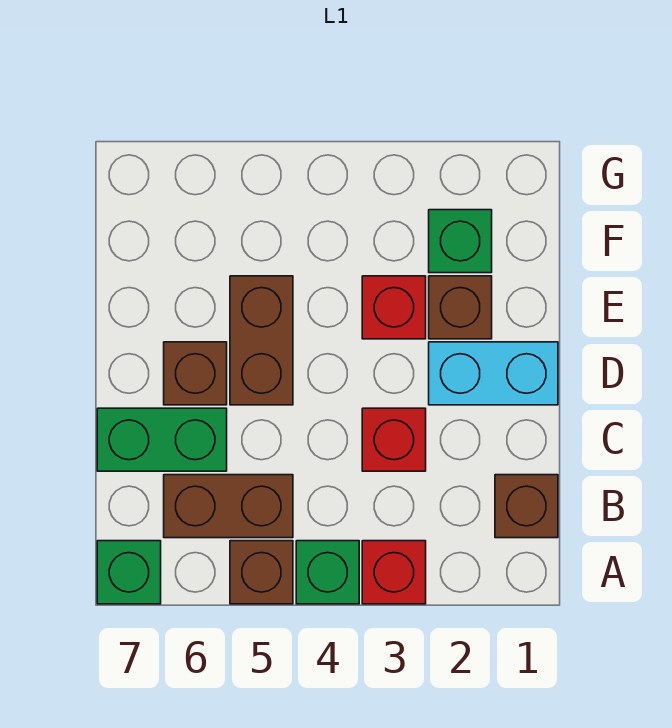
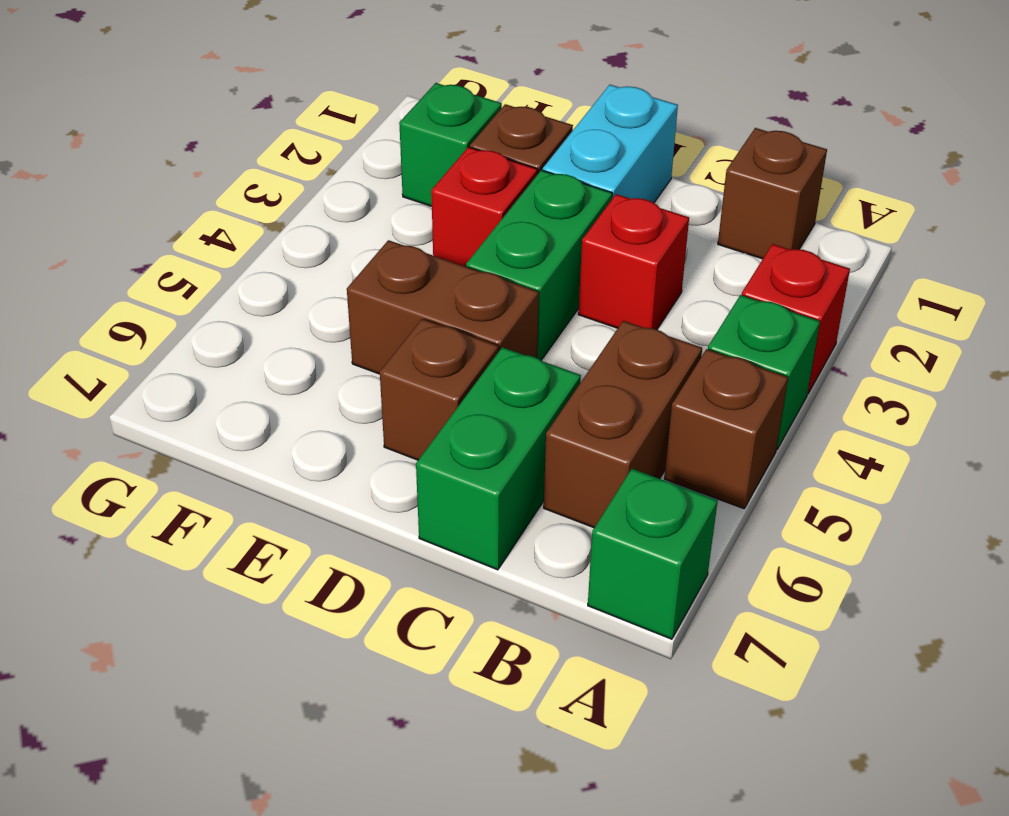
none -> green brick D3:D4 level 1

